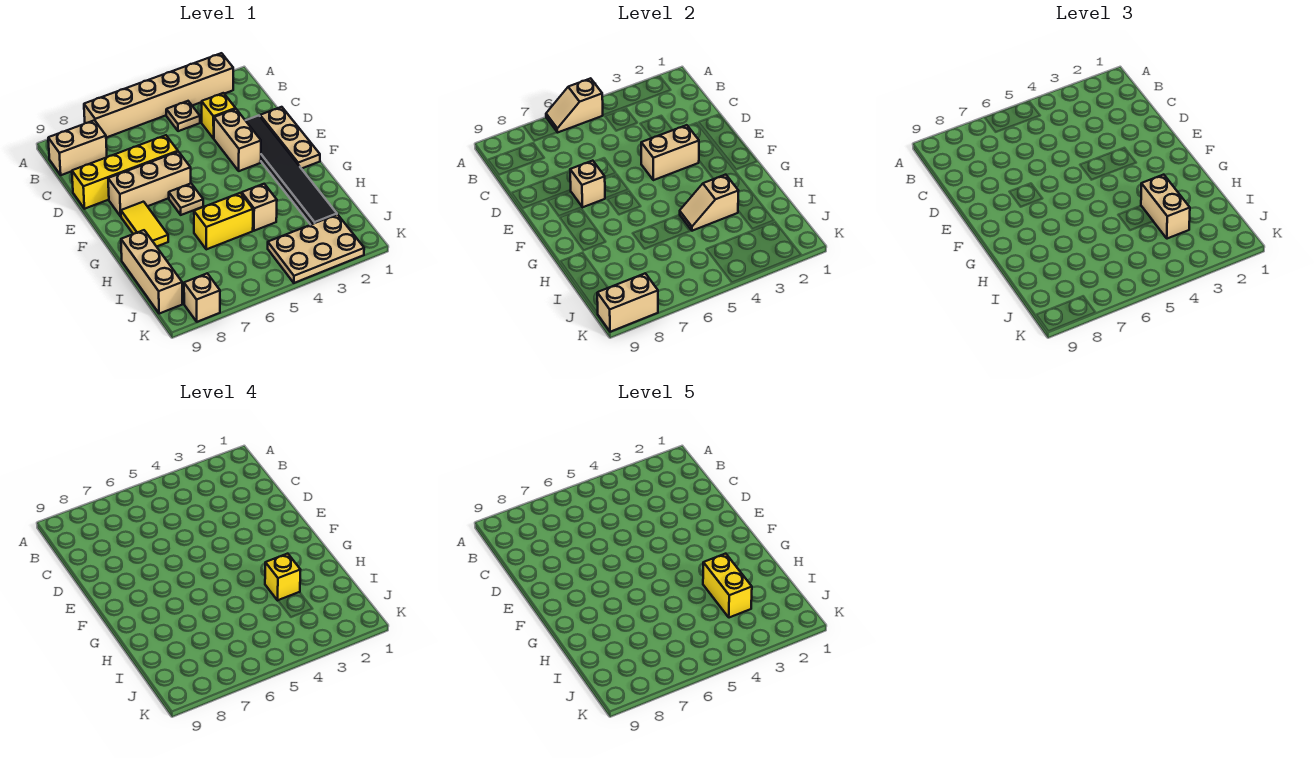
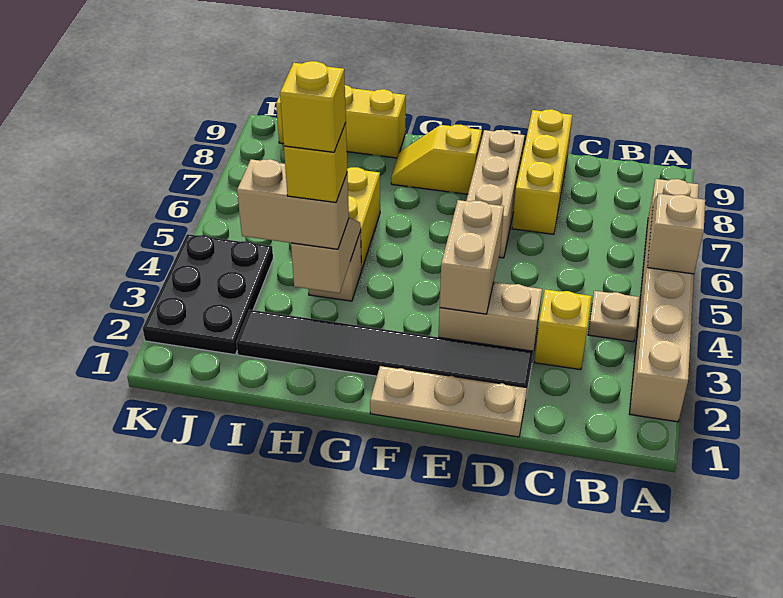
tan brick B8:B9 level 1 -> none
yellow brick D6:D9 level 1 -> yellow brick D7:D9 level 1
tan brick E7 level 2 -> none
tan plate F6 level 1 -> none
yellow tile F8:G8 level 1 -> yellow slope F8:G8 level 1 top F
yellow brick H3:I3 level 5 -> yellow brick H3 level 5
tan brick H9:J9 level 1 -> yellow brick H9:J9 level 1
tan plate J2:K4 level 1 -> black plate J2:K4 level 1
tan brick K8 level 1 -> none
tan brick K8:K9 level 2 -> none

